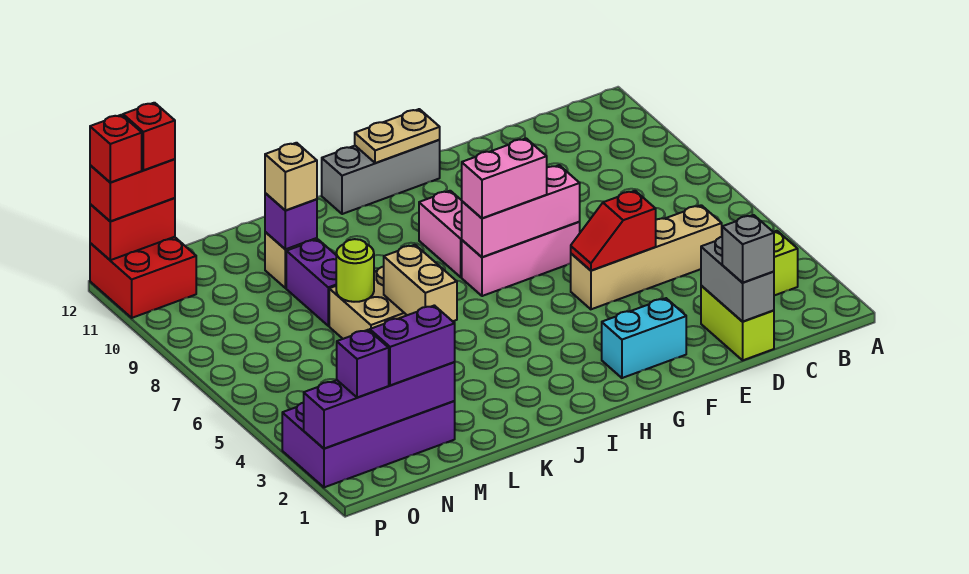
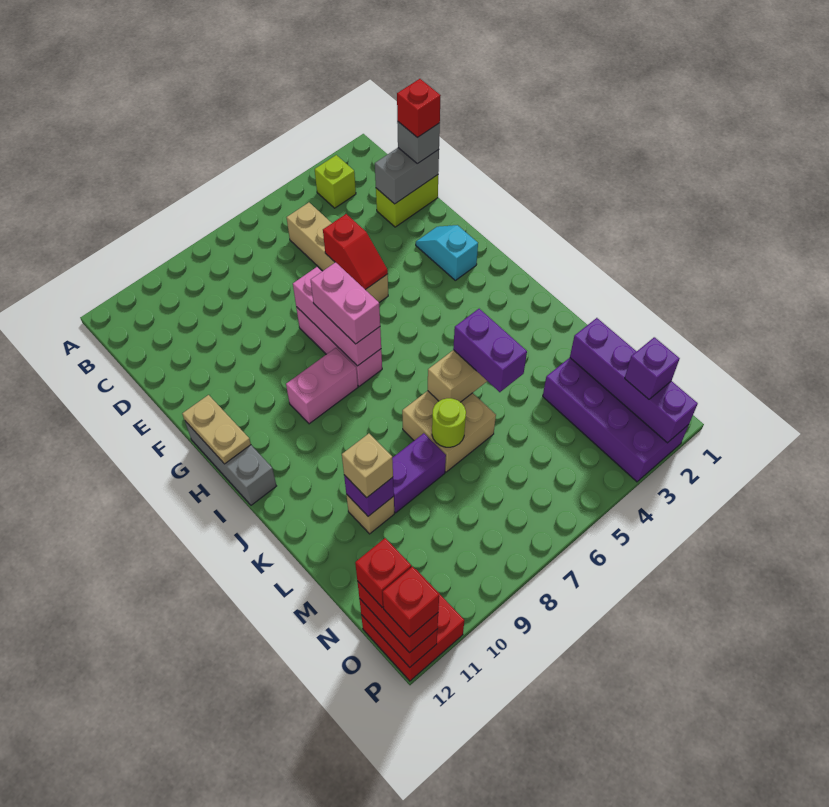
none -> red brick D1 level 4
cyan brick F2:G2 level 1 -> cyan slope F2:G2 level 1 top G
purple brick M2:N2 level 3 -> purple brick K5:L5 level 3

